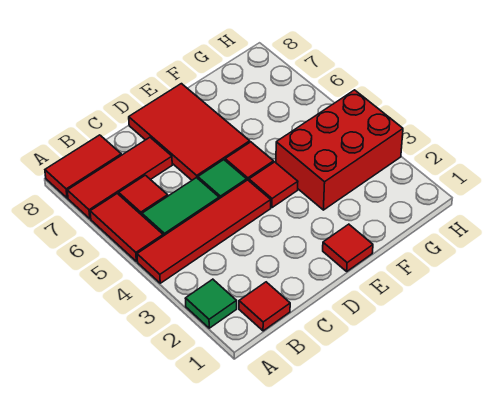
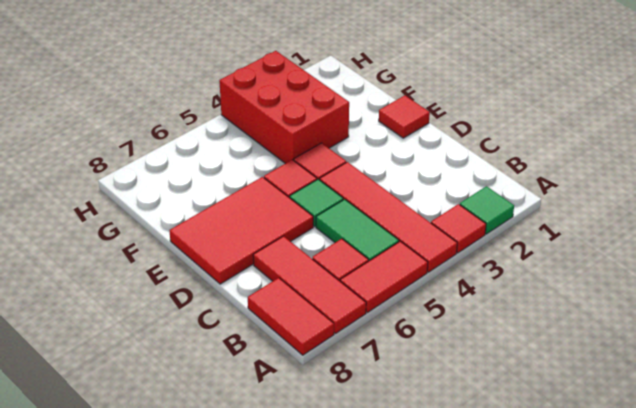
red tile B1 level 1 -> red tile A3 level 1

